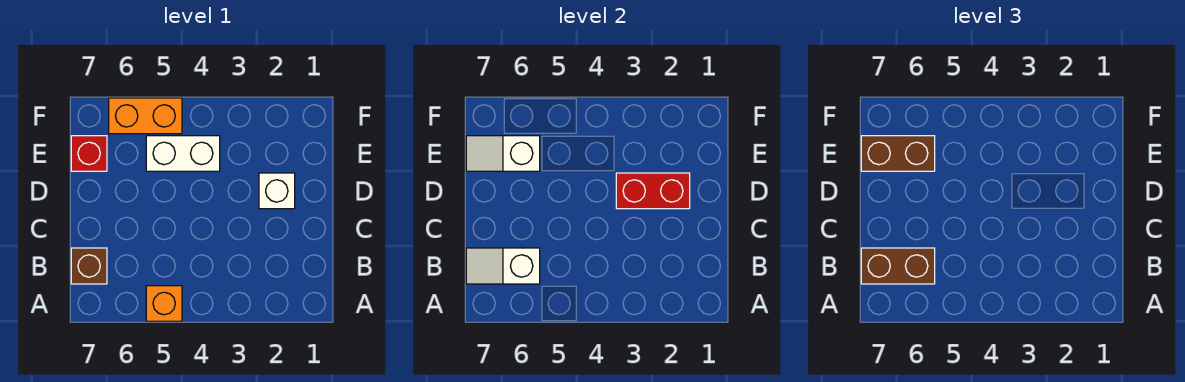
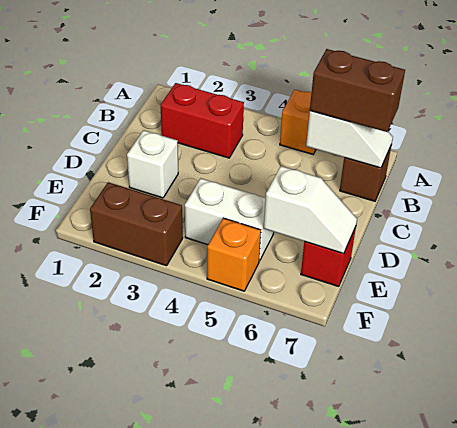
red brick D2:D3 level 2 -> red brick B2:B3 level 1
brown brick E6:E7 level 3 -> brown brick F2:F3 level 1
orange brick F5:F6 level 1 -> orange brick F5 level 1

